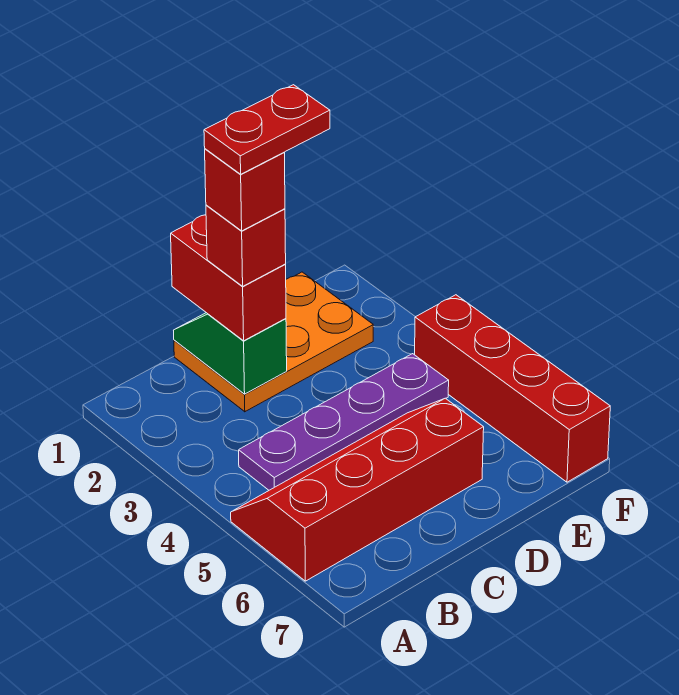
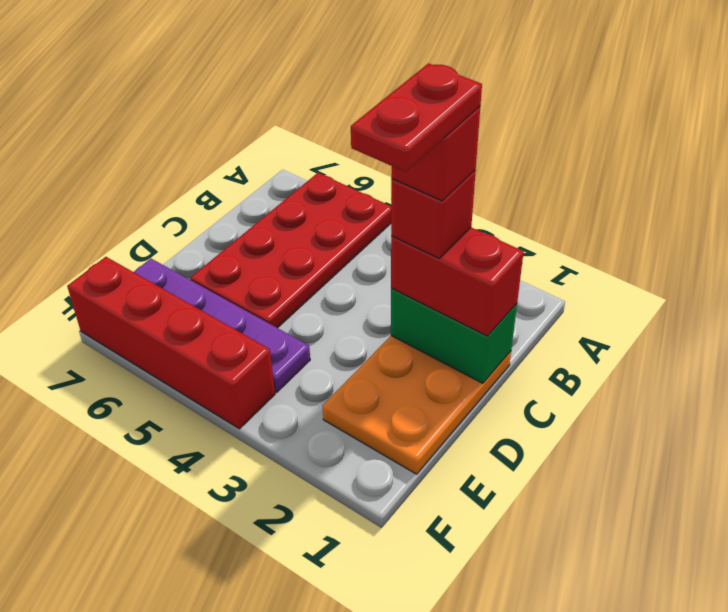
red slope A5:D6 level 1 top 6 -> red plate A5:D6 level 1
purple plate B4:E4 level 1 -> purple plate E4:E7 level 1
green slope C1:C2 level 2 top 2 -> green brick C1:C2 level 2

